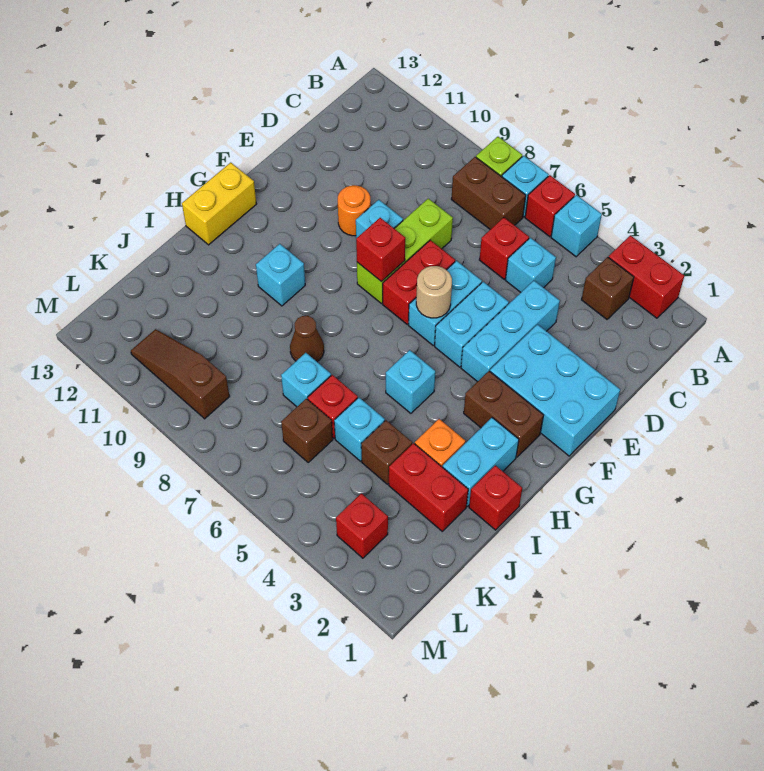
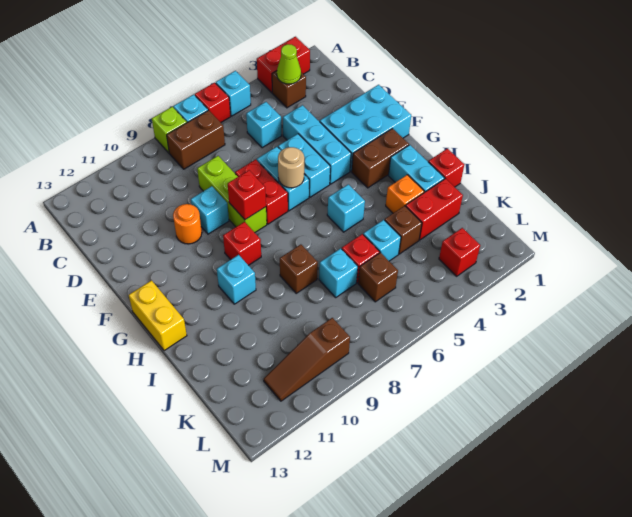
none -> lime cone B3 level 2
red brick C6 level 1 -> red brick G9 level 1
brown cone I8 level 1 -> brown brick I8 level 1

